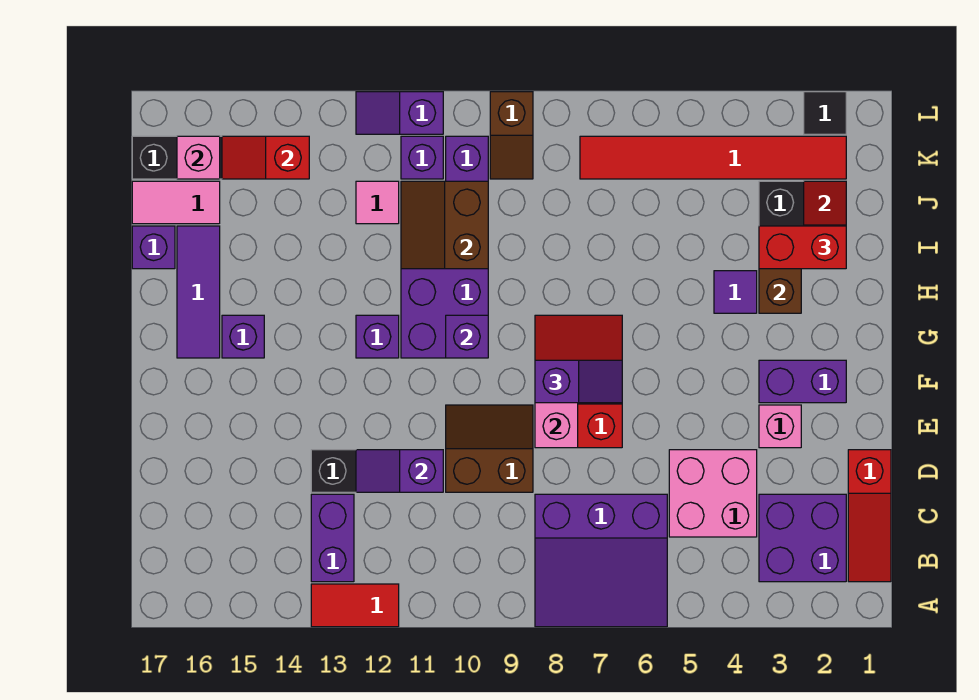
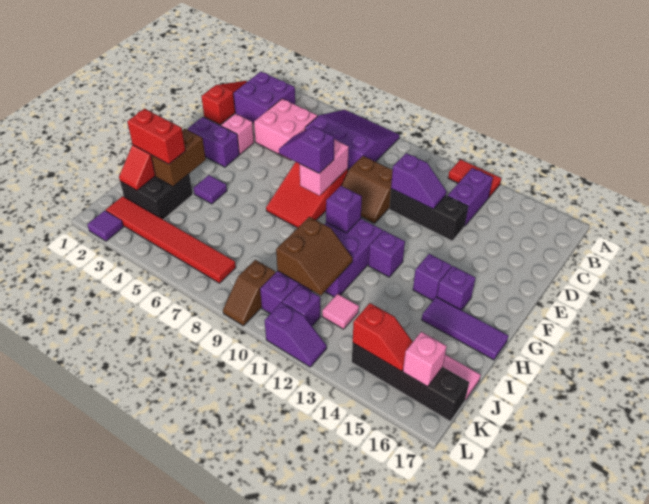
purple tile G16:I16 level 1 -> purple tile H15:H17 level 1
purple brick I17 level 1 -> purple brick G14 level 1
brown slope K9:L9 level 1 top L -> brown slope K9:L9 level 1 top K
black tile L2 level 1 -> purple tile L2 level 1

